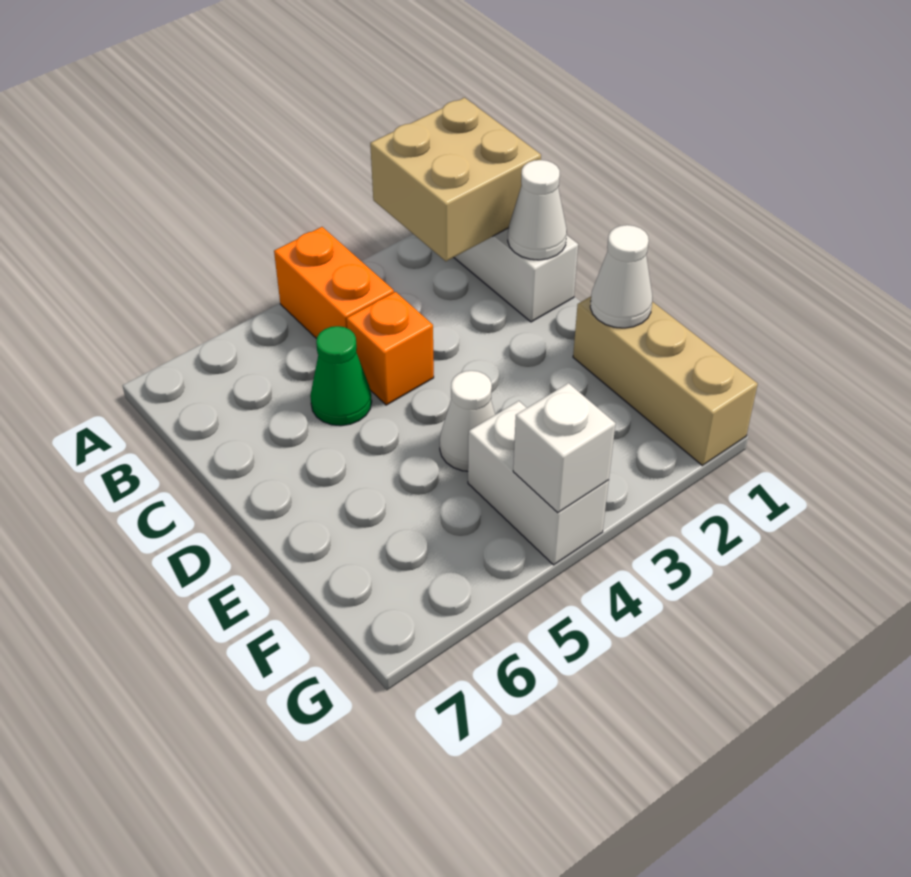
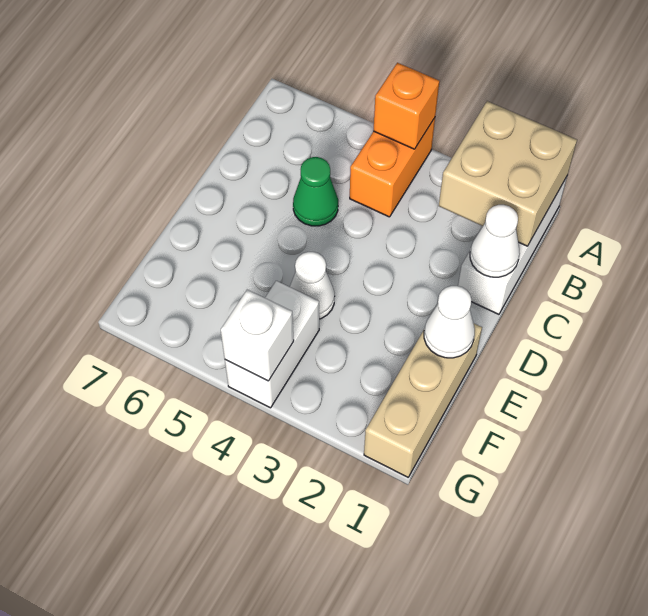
orange brick C4 level 1 -> orange brick A4 level 2

